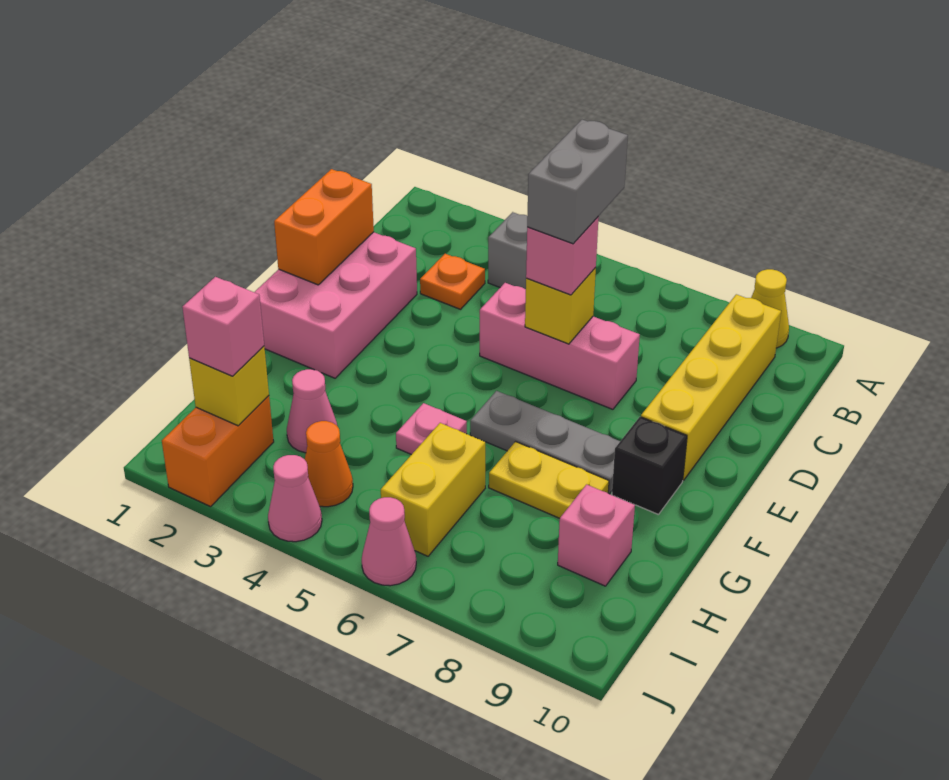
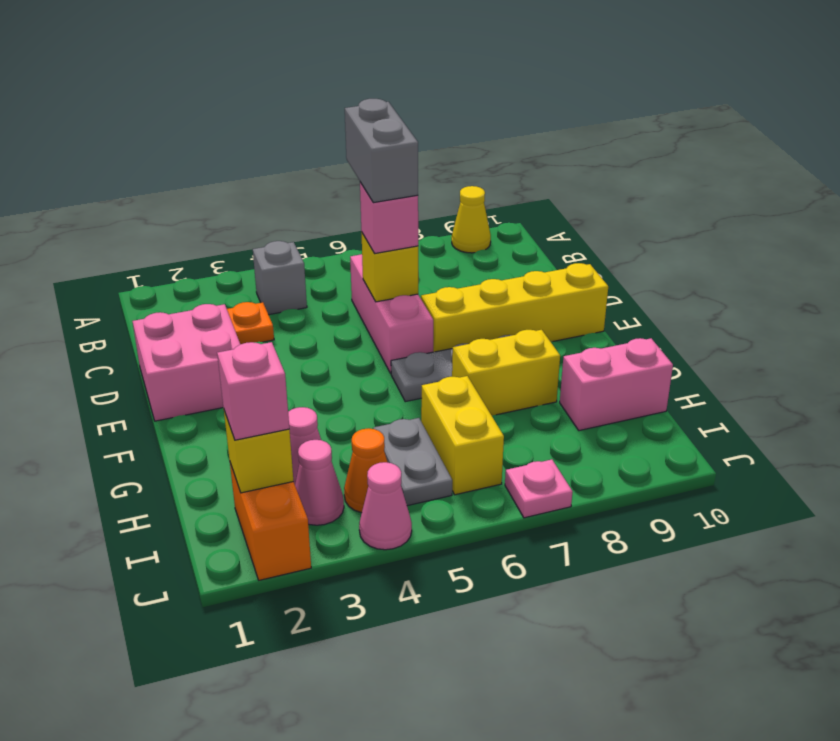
yellow brick B9:E9 level 1 -> yellow brick E7:E10 level 1
pink brick D1:F2 level 1 -> pink brick D1:E2 level 1
orange brick D1:E1 level 2 -> none
pink brick D5:D7 level 1 -> pink brick C6:E6 level 1
black brick F9 level 1 -> none
pink plate G5 level 1 -> pink plate J7 level 1
yellow plate G7:G8 level 1 -> yellow brick G7:G8 level 1
none -> grey plate H5:I5 level 1
pink brick H9 level 1 -> pink brick H9:H10 level 1
pink cone J6 level 1 -> pink cone I3 level 1

